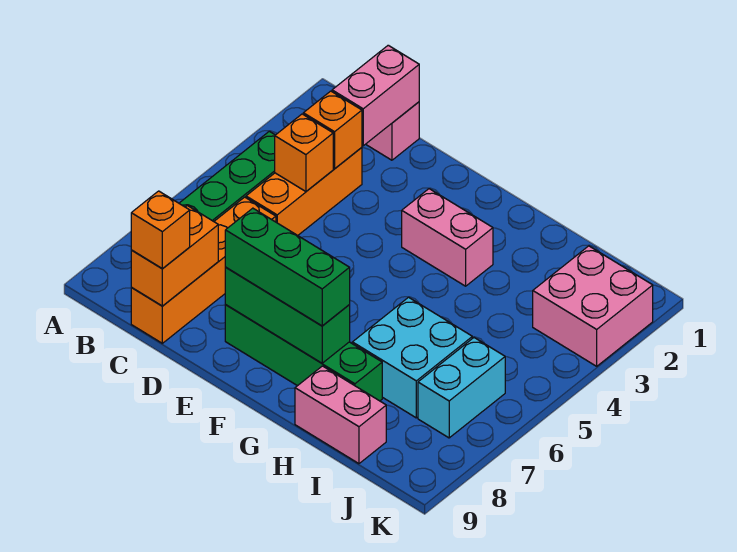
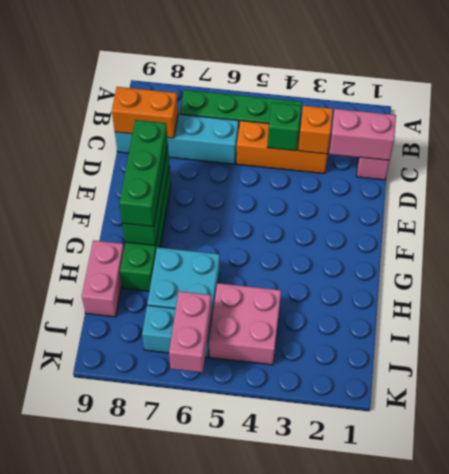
orange brick C4 level 2 -> green brick C4 level 2
orange brick C6:C9 level 1 -> cyan brick C6:C9 level 1
orange brick C9 level 3 -> none
pink brick F3:G3 level 1 -> pink brick J6:K6 level 2
pink brick J2:K3 level 1 -> pink brick I4:J5 level 1

